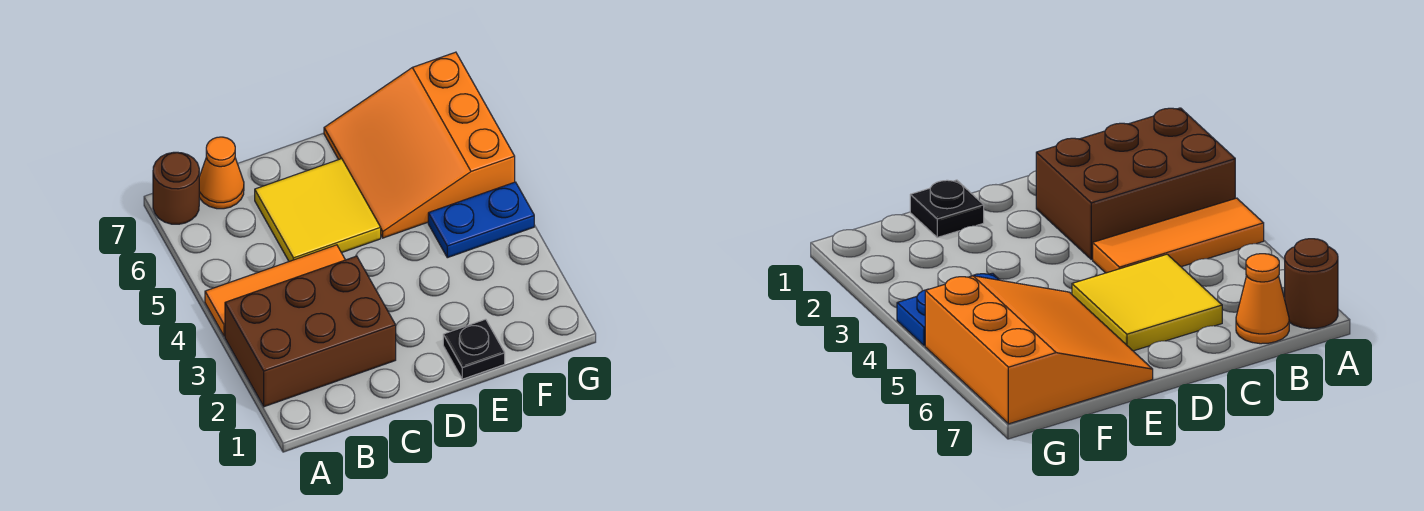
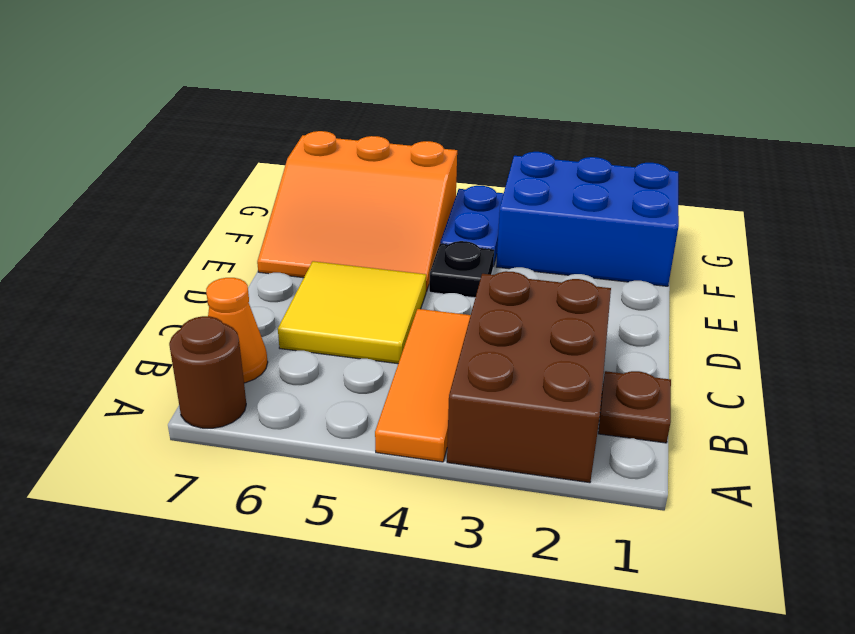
none -> brown plate B1 level 1
black plate E1 level 1 -> black plate E4 level 1
none -> blue brick F1:G3 level 1

